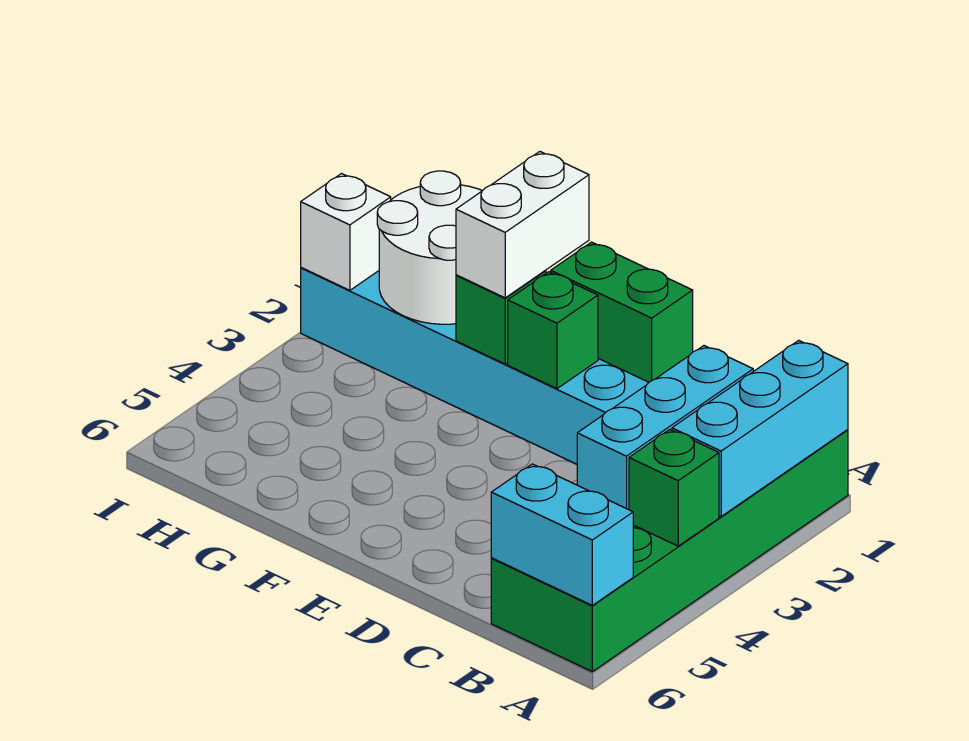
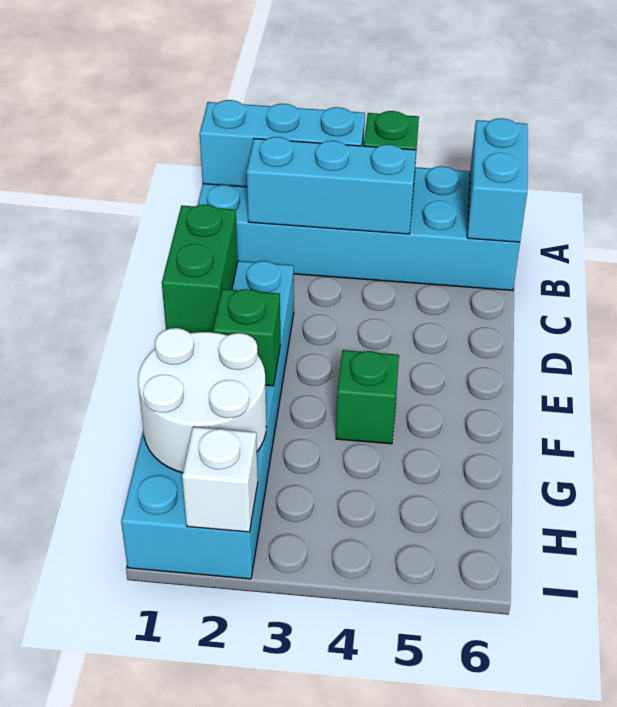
green brick A1:B6 level 1 -> cyan brick A1:B6 level 1
green brick E2 level 2 -> green brick F4 level 1
white brick F1:F2 level 3 -> none

